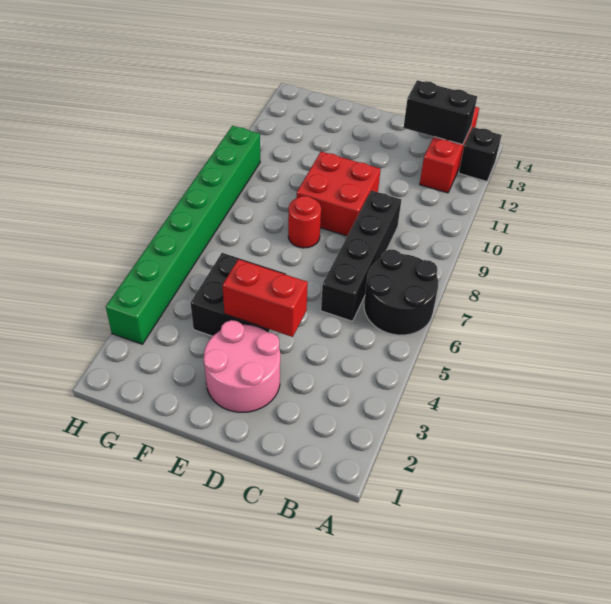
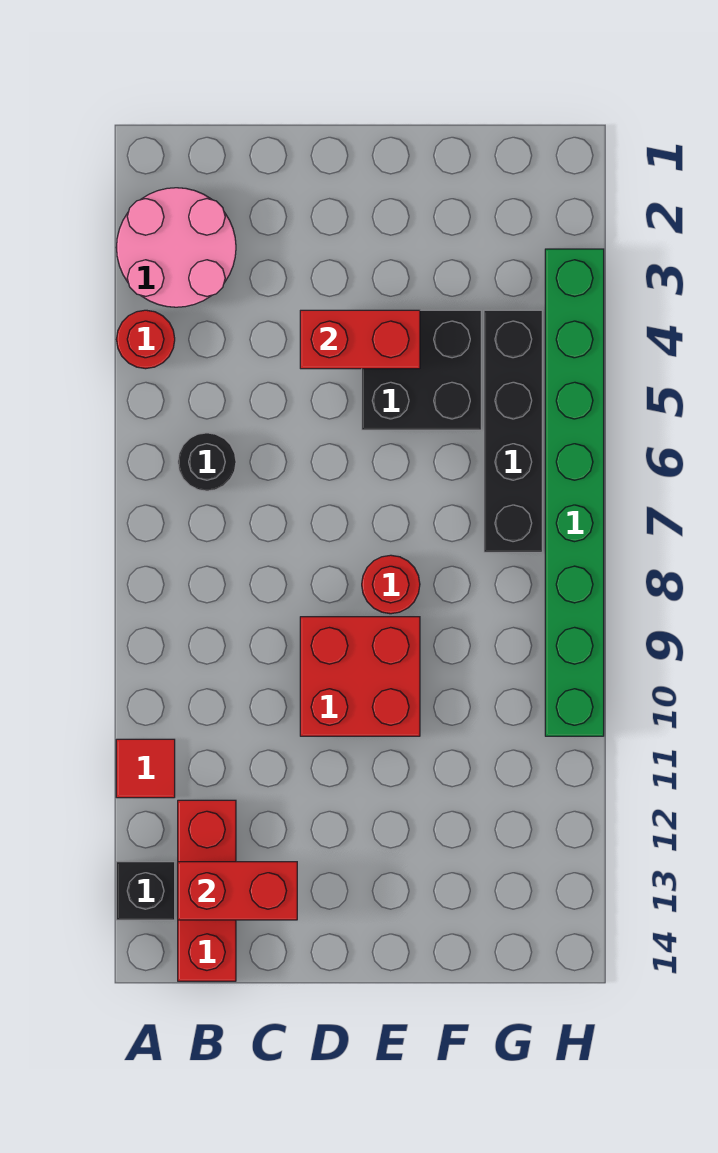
none -> red round brick A4 level 1
black round brick A6:B7 level 1 -> black round brick B6 level 1
none -> red tile A11 level 1
black brick B13:C13 level 2 -> red brick B13:C13 level 2
black brick C6:C9 level 1 -> black brick G4:G7 level 1
pink round brick D2:E3 level 1 -> pink round brick A2:B3 level 1

